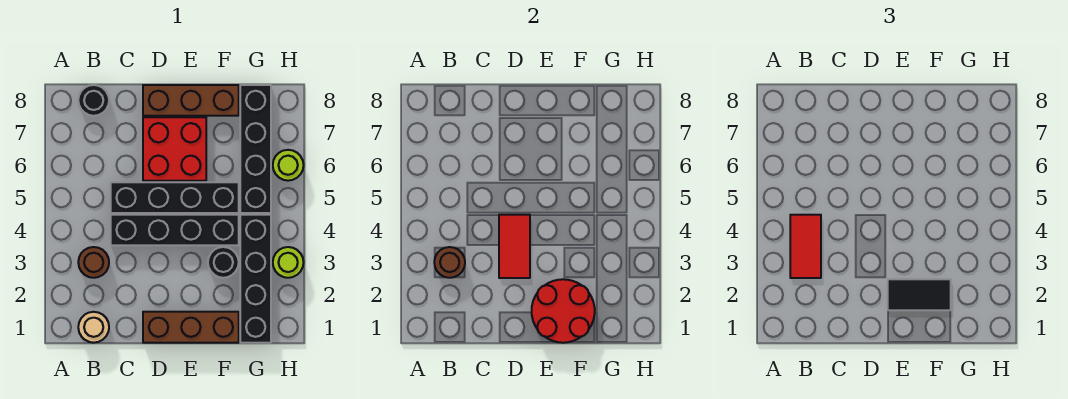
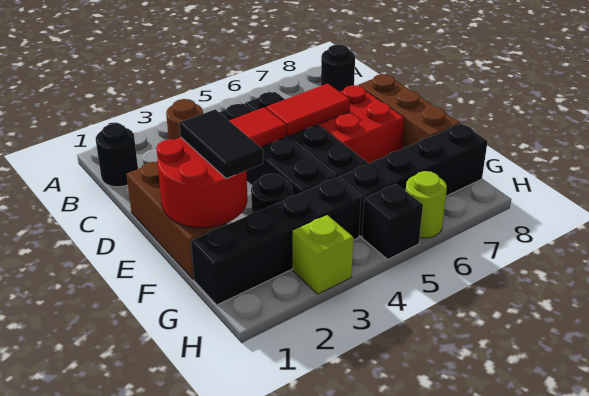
tan round brick B1 level 1 -> black round brick B1 level 1
brown round brick B3 level 2 -> none
red tile B3:B4 level 3 -> red tile D5:D6 level 2
lime round brick H3 level 1 -> lime brick H3 level 1
none -> black brick H5 level 1

